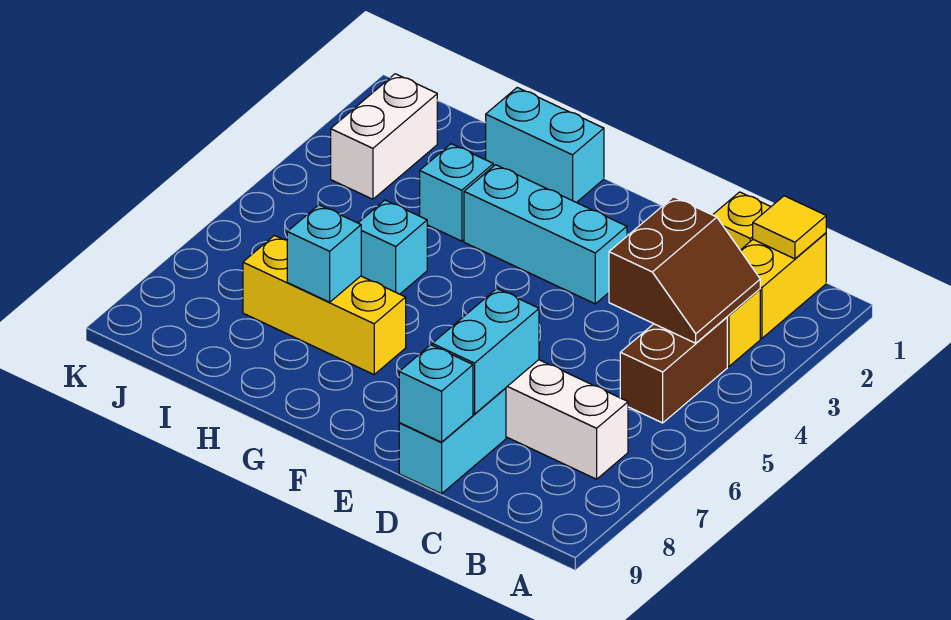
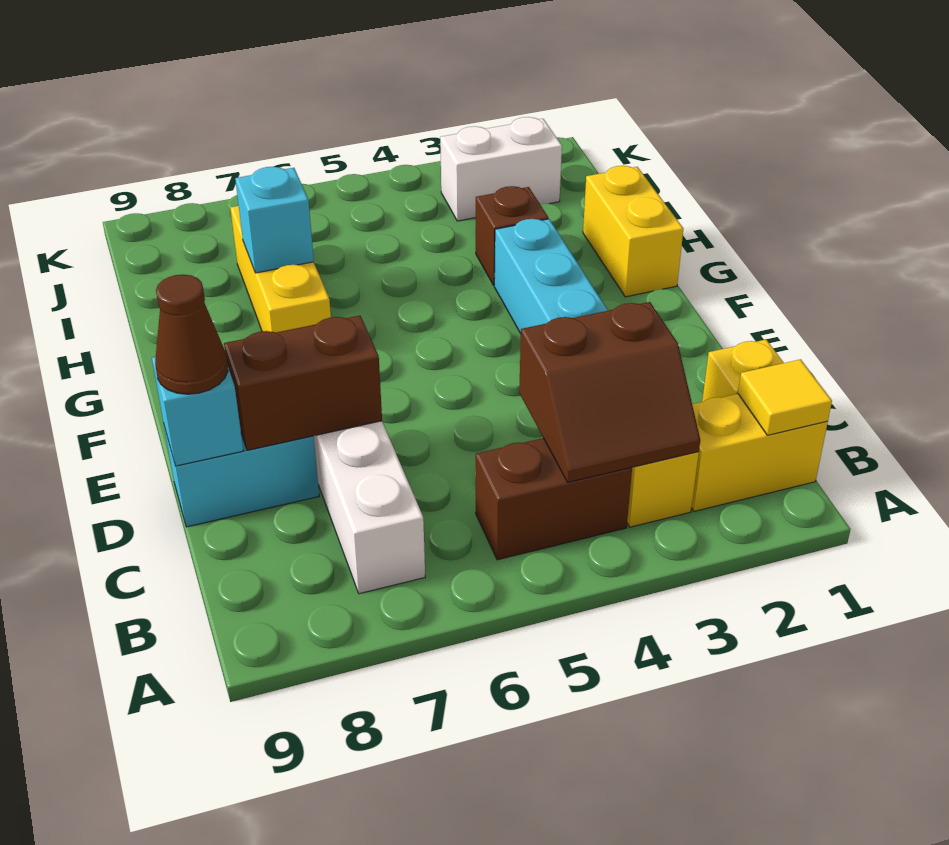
cyan brick D7:D8 level 2 -> brown brick D7:D8 level 2
none -> brown cone D9 level 3
cyan brick G1:H1 level 1 -> yellow brick G1:H1 level 1
cyan brick H3 level 1 -> brown brick H3 level 1
cyan brick H5 level 1 -> none

